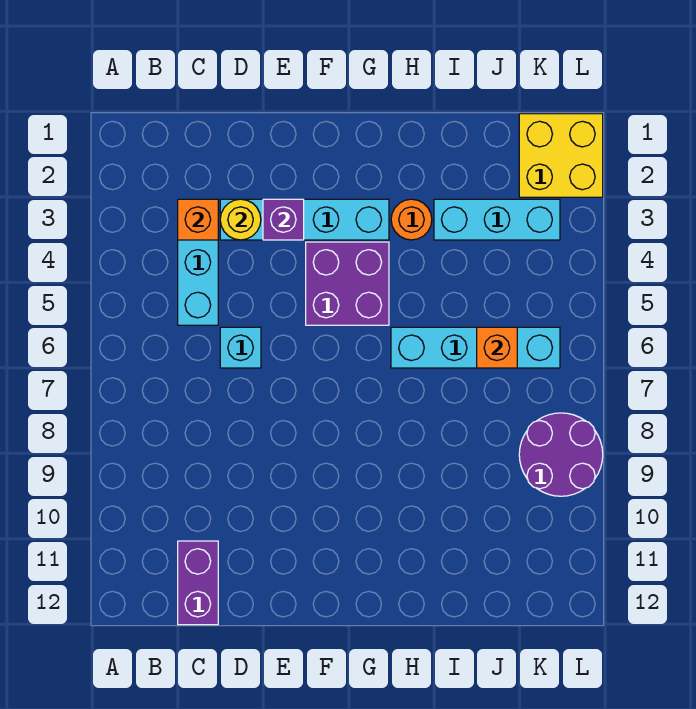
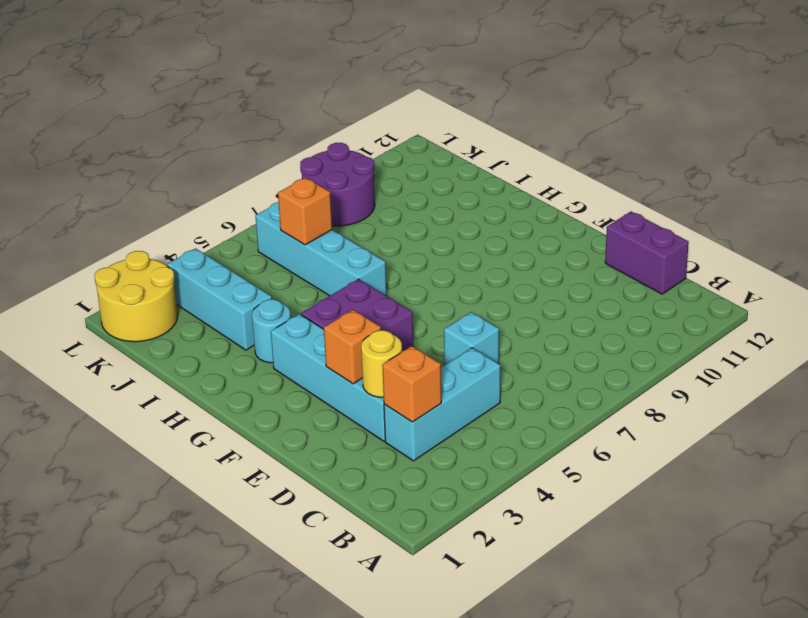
purple brick C11:C12 level 1 -> purple brick C12:D12 level 1
purple brick E3 level 2 -> orange brick E3 level 2
orange round brick H3 level 1 -> cyan round brick H3 level 1
yellow brick K1:L2 level 1 -> yellow round brick K1:L2 level 1

